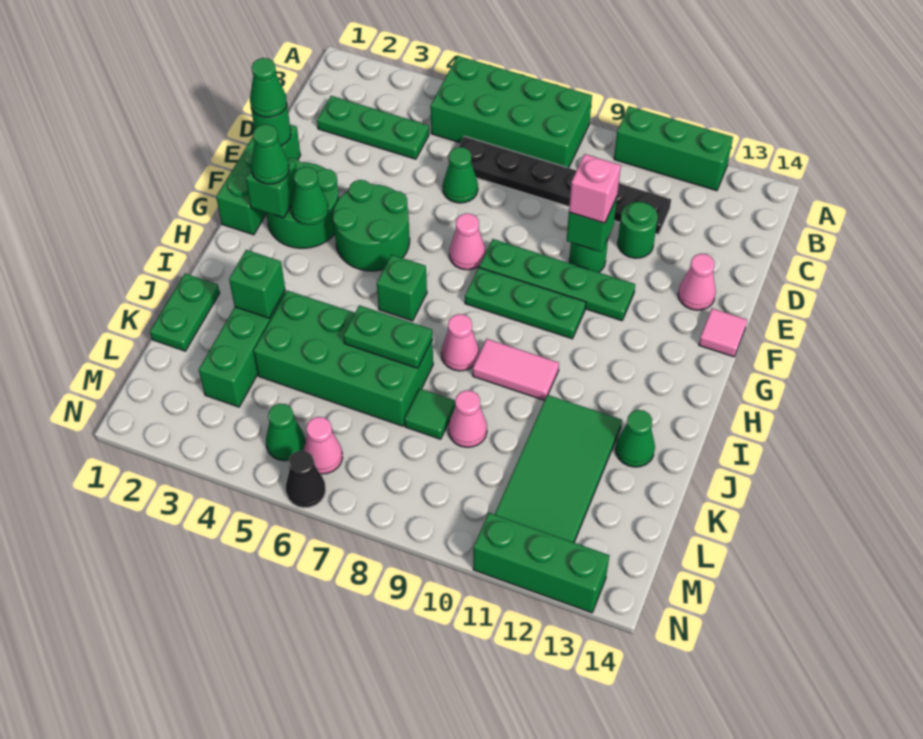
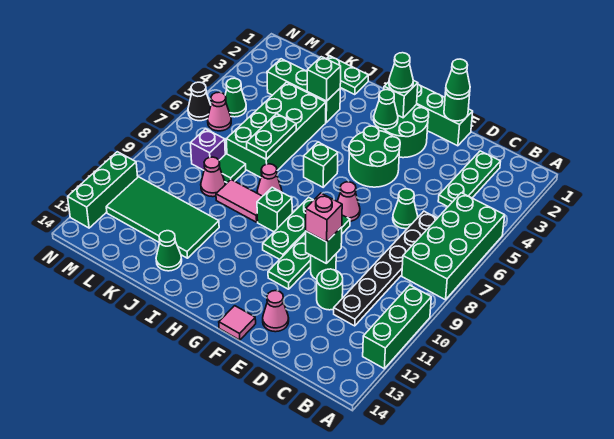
none -> green brick H9 level 1
pink tile I9:I10 level 1 -> pink tile I9:J9 level 1
none -> purple brick L8 level 1

